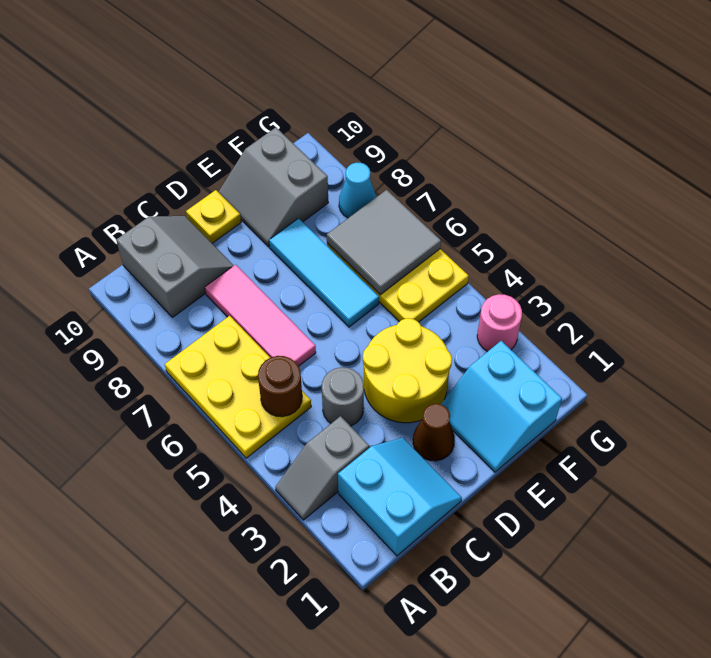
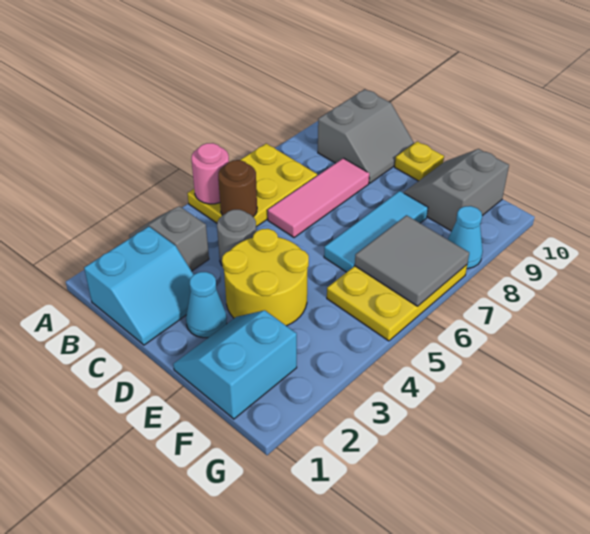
brown cone D2 level 1 -> cyan cone D2 level 1
pink round brick G3 level 1 -> pink round brick A5 level 2

